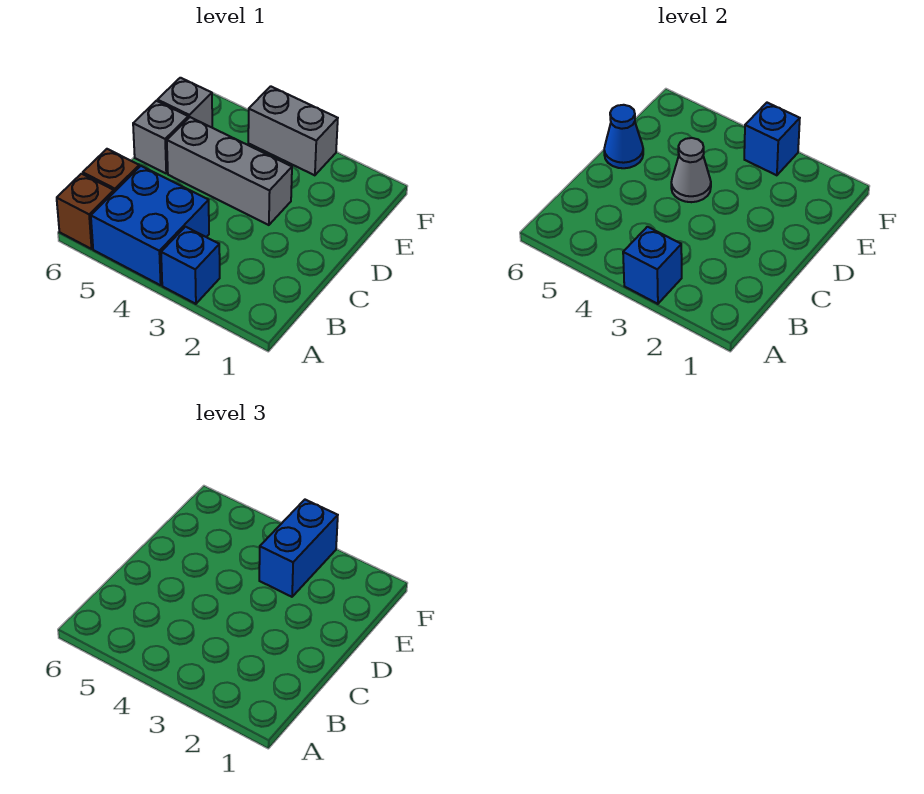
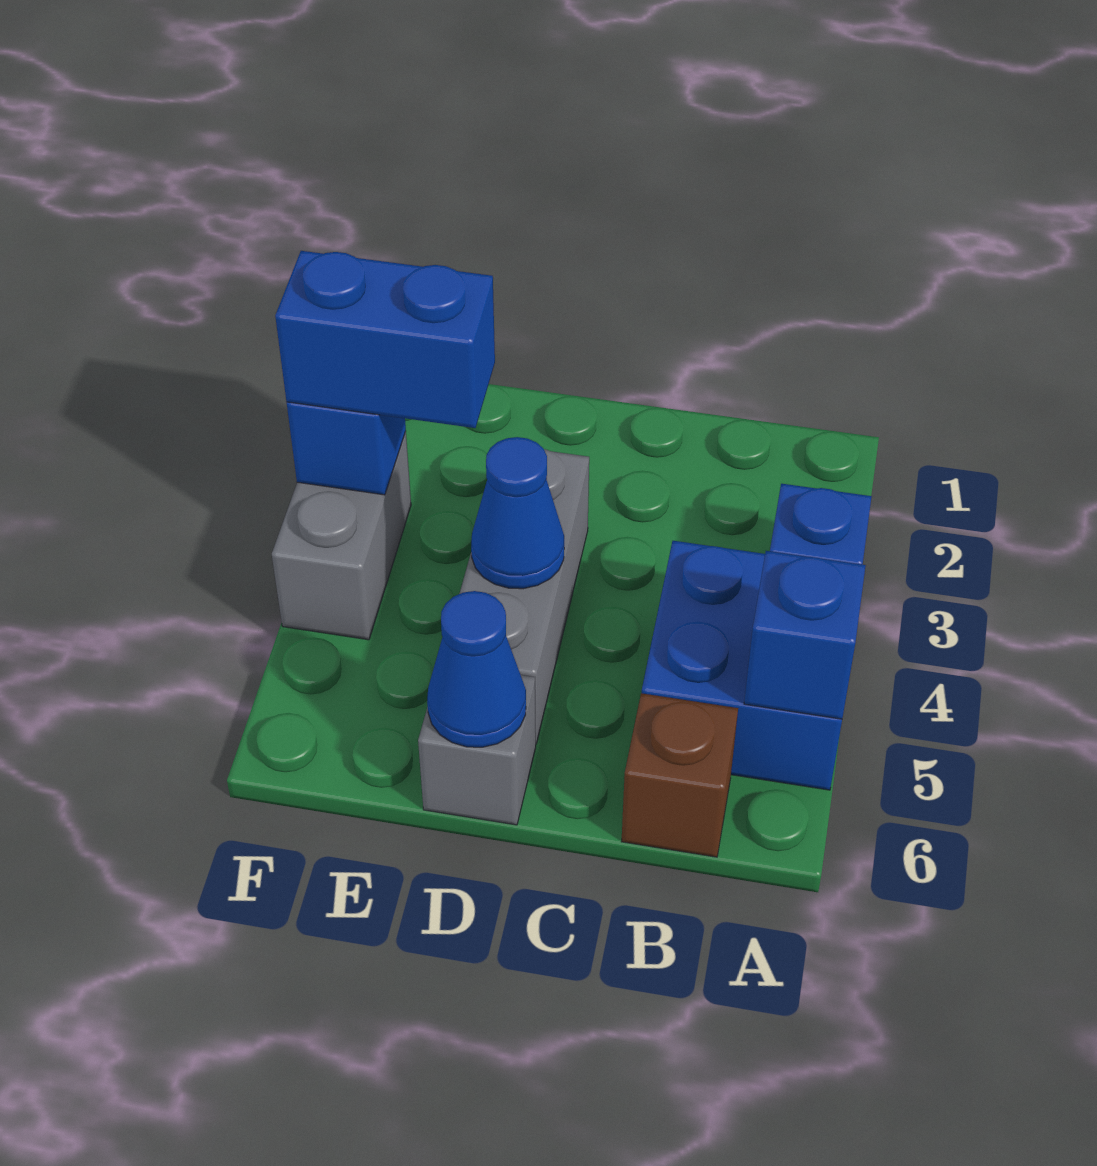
blue brick A3 level 2 -> blue brick A5 level 2
brown brick A6 level 1 -> none
grey cone D4 level 2 -> blue cone D4 level 2
grey brick E6 level 1 -> none

